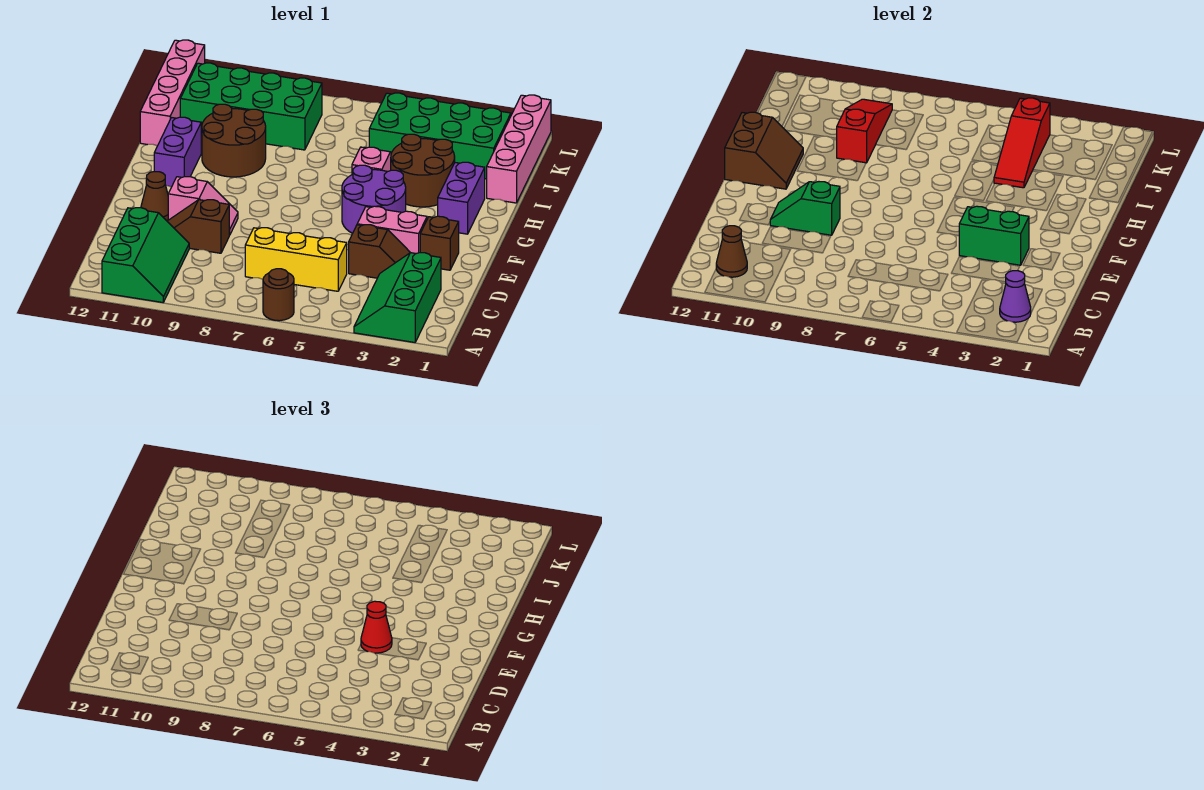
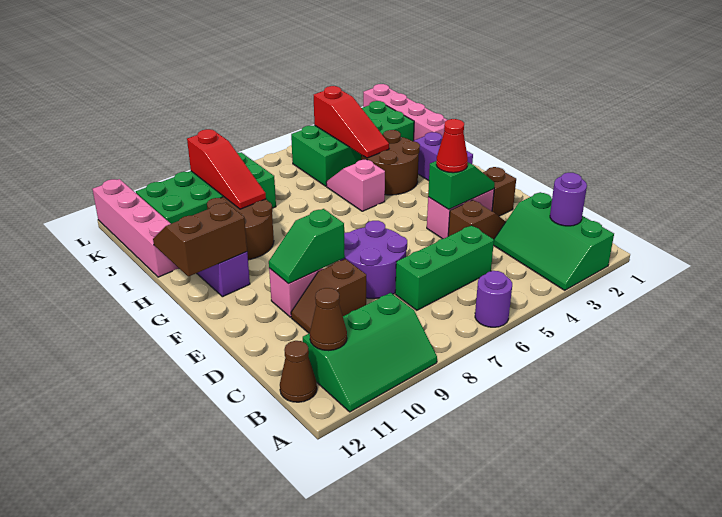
brown round brick A6 level 1 -> purple round brick A6 level 1
green slope A10:C11 level 1 top 11 -> green slope A9:B11 level 1 top B
purple cone B2 level 2 -> purple round brick B2 level 2
yellow brick C5:C7 level 1 -> green brick C5:C7 level 1
green brick E3:E4 level 2 -> green slope E3:E4 level 2 top 4
brown cone E11 level 1 -> brown cone B12 level 1
purple round brick F4:G5 level 1 -> purple round brick D7:E8 level 1
brown slope G11:H12 level 2 top 12 -> brown slope G11:H12 level 2 top G
red slope I9:K9 level 2 top I -> red slope I9:K9 level 2 top K

